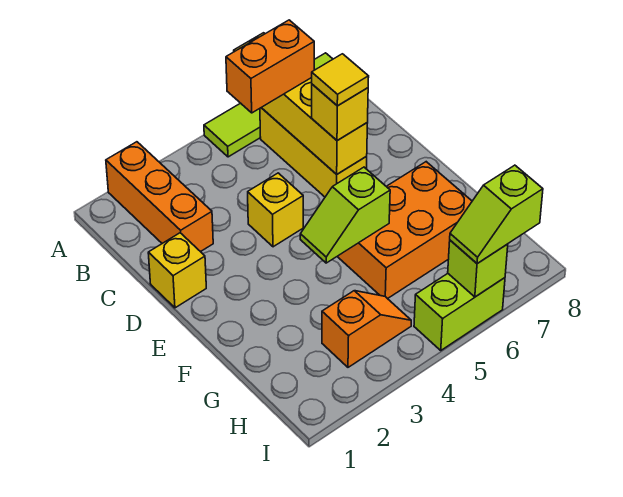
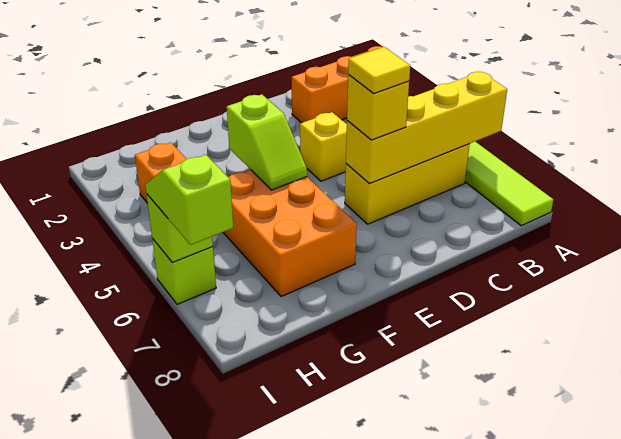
orange brick B5:B6 level 3 -> none
yellow brick D1 level 1 -> none
lime slope F4:F5 level 2 top 5 -> lime slope F4:F5 level 2 top 4
lime brick I5:I6 level 1 -> lime brick I6 level 1

